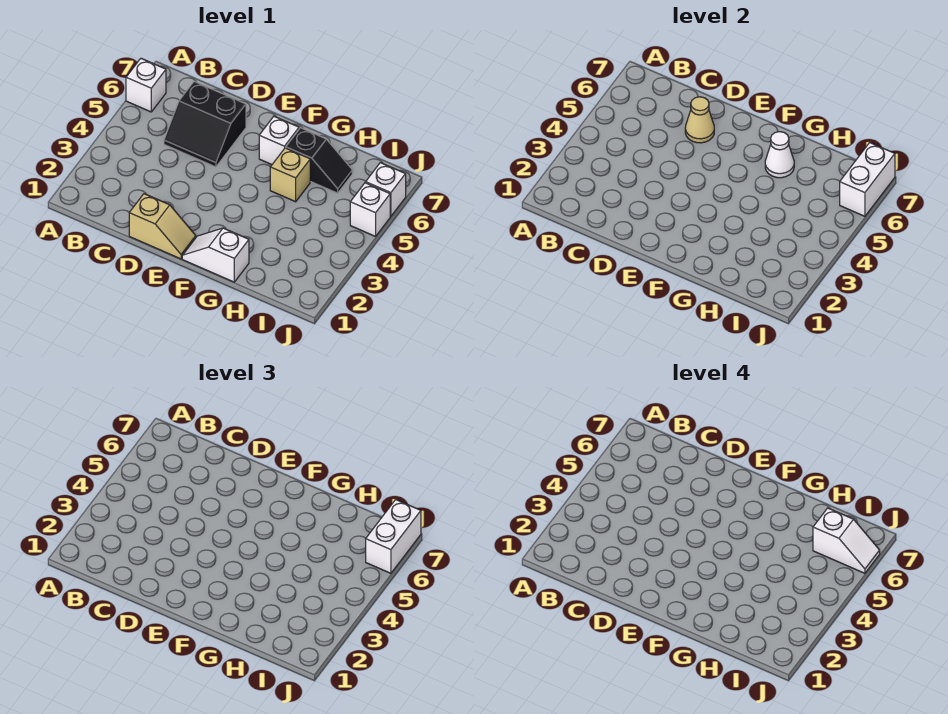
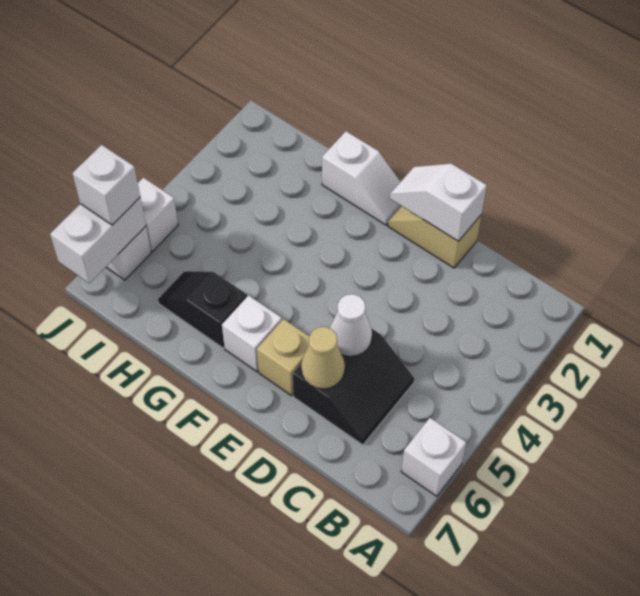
black slope C5:D6 level 1 top 6 -> black slope C5:D6 level 1 top D
tan brick G5 level 1 -> tan brick E6 level 1
white cone G6 level 2 -> white cone D5 level 2
white slope I6:J6 level 4 top I -> white slope D1:E1 level 2 top D
white brick J6:J7 level 3 -> white brick J6 level 3

